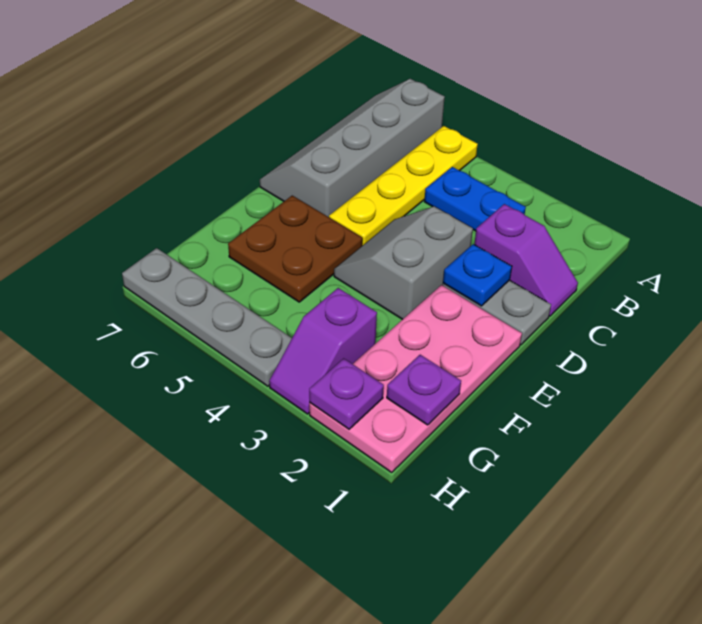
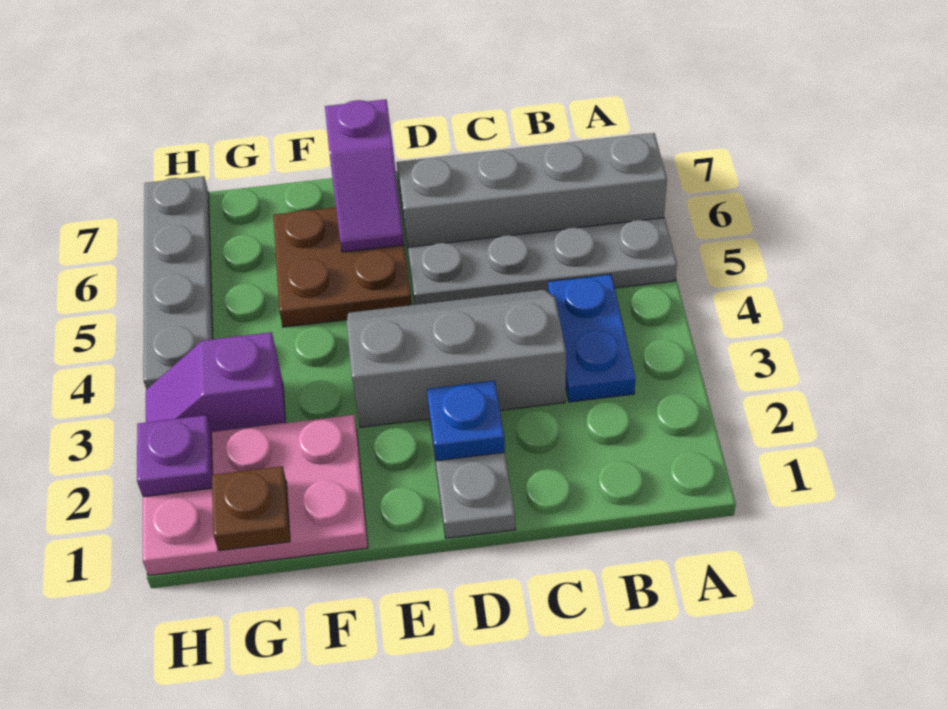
yellow plate A5:D5 level 1 -> grey plate A5:D5 level 1
purple slope C1:C2 level 1 top 2 -> purple slope E6:E7 level 2 top 7
grey slope D3:E4 level 1 top 3 -> grey slope C3:E4 level 1 top 3
pink plate E1:H2 level 1 -> pink plate F1:H2 level 1
purple plate G1 level 2 -> brown plate G1 level 2

